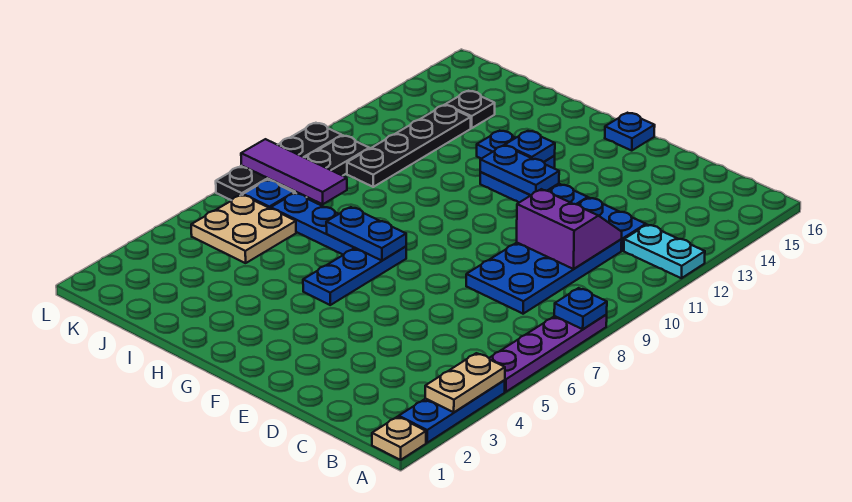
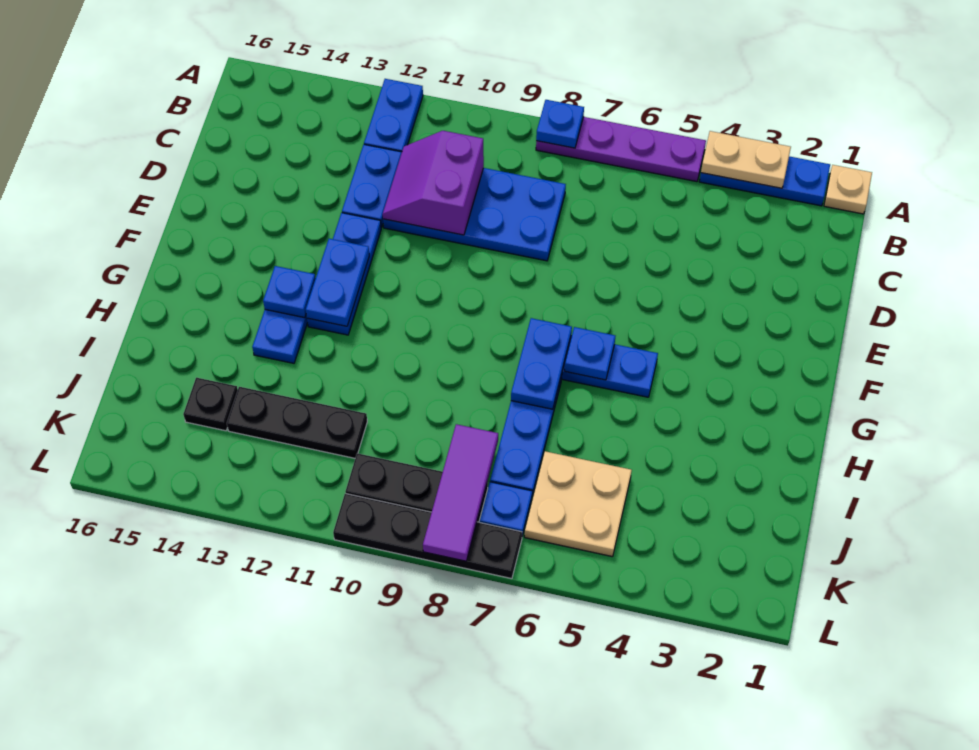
cyan plate A12:B12 level 1 -> blue plate A12:B12 level 1
blue plate F16 level 1 -> blue plate G6 level 2
black plate J10:J13 level 1 -> black plate J11:J13 level 1

